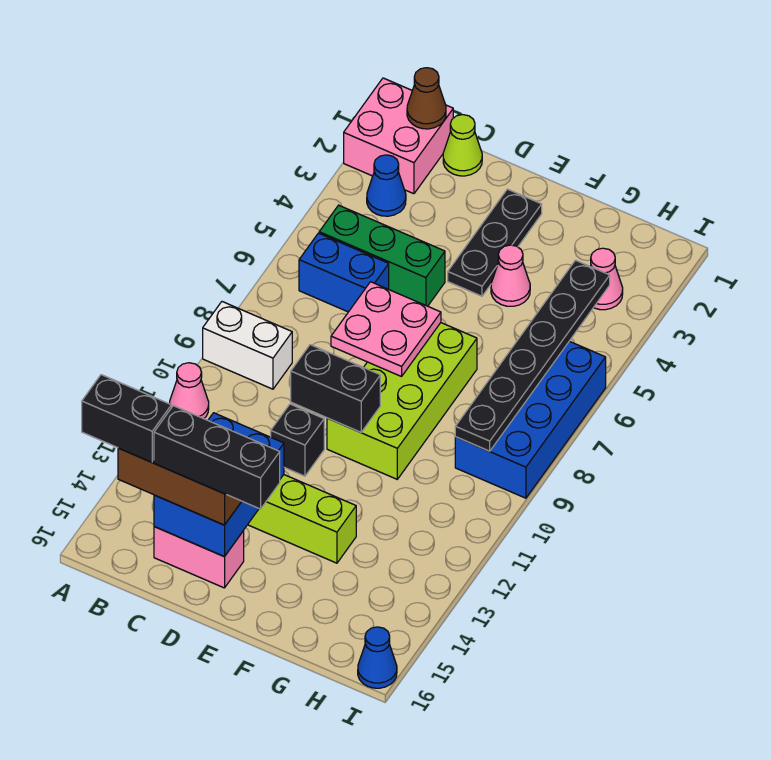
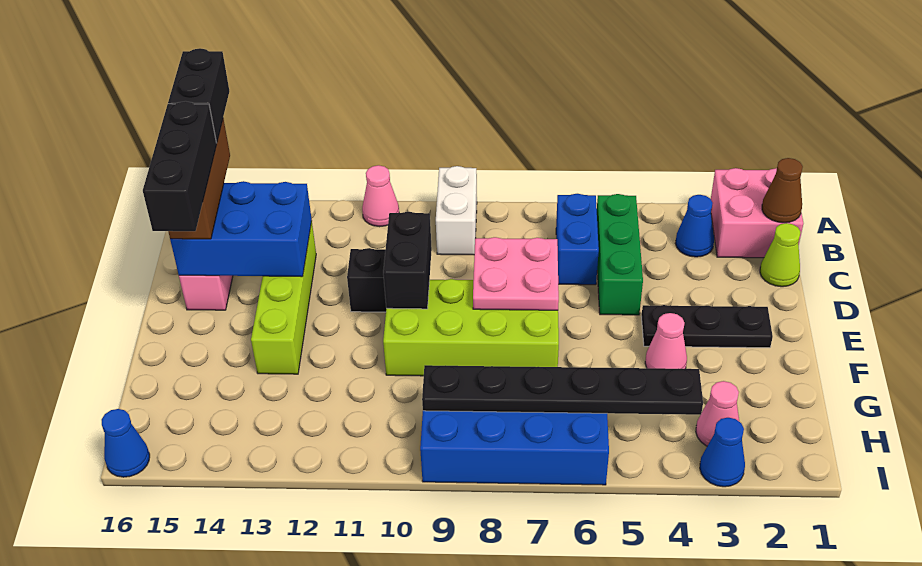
none -> blue cone I3 level 1

